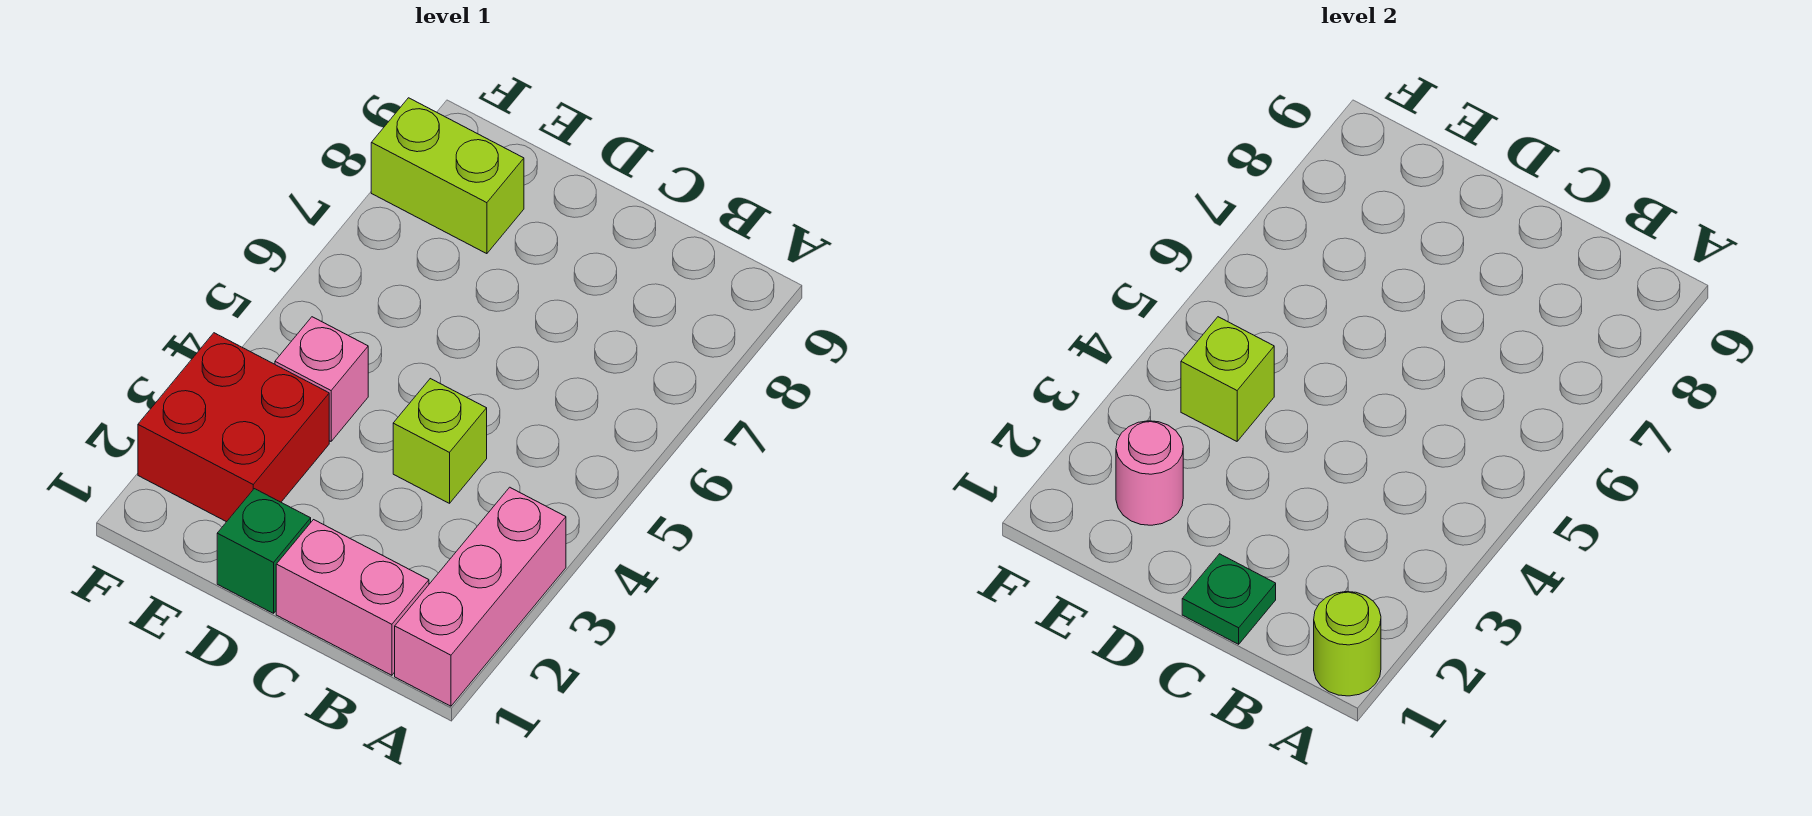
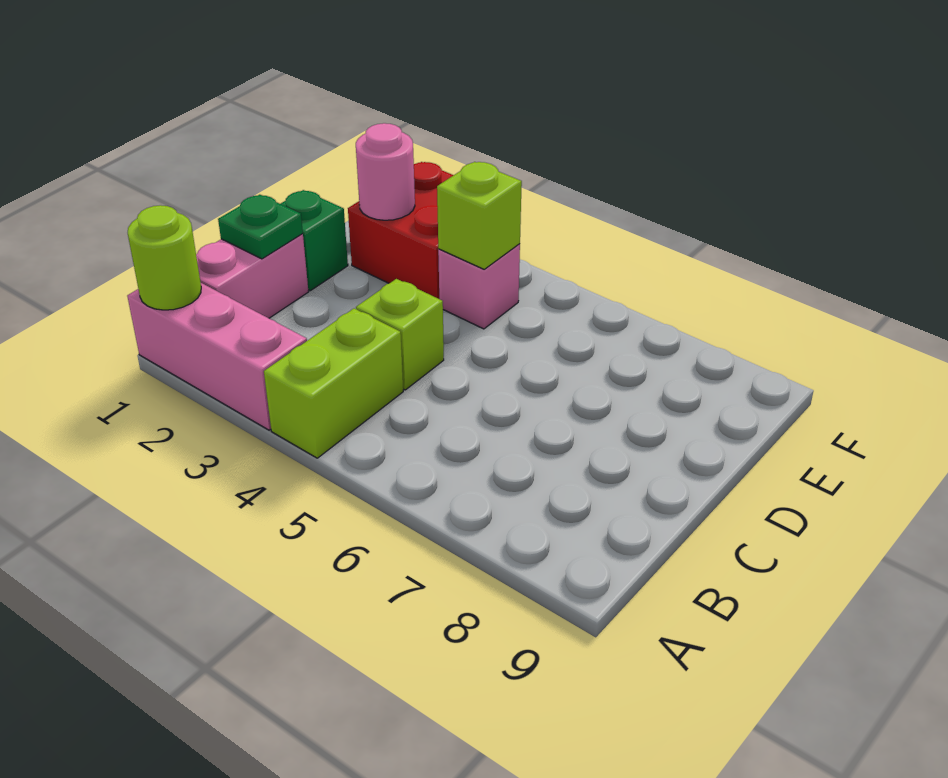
lime brick E8:F8 level 1 -> lime brick A4:B4 level 1

